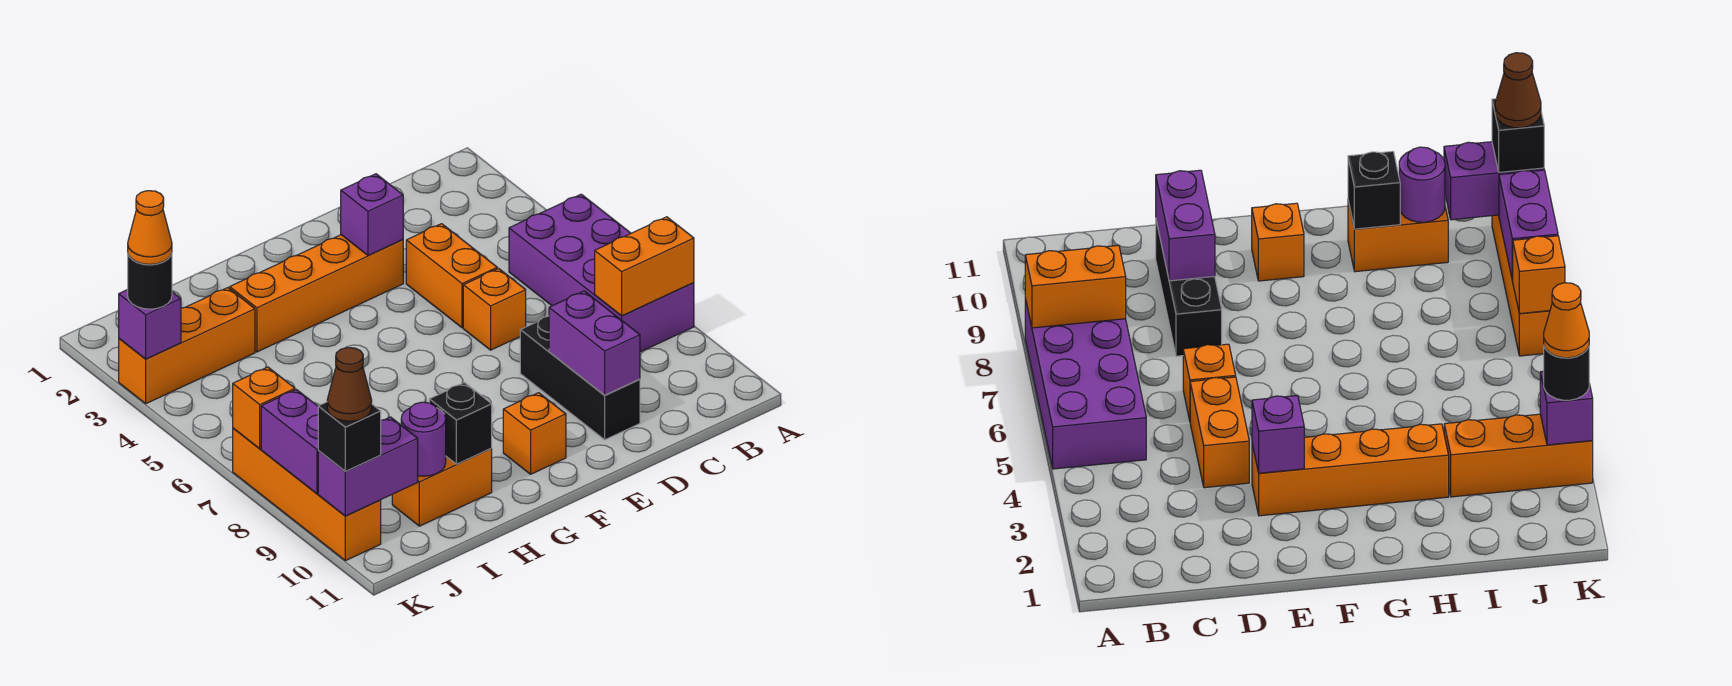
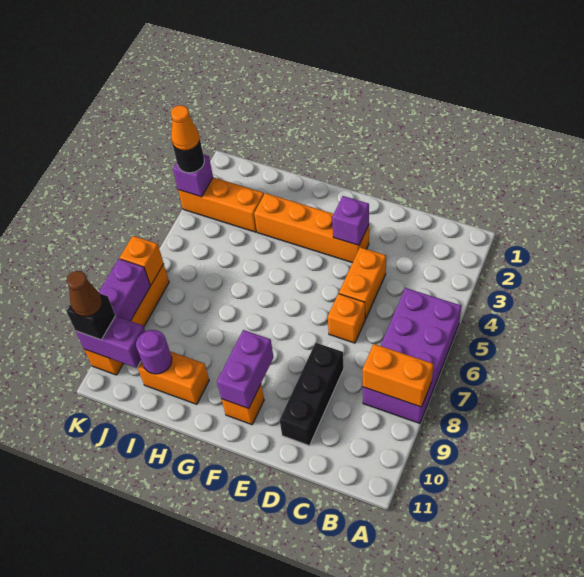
purple brick D9:D10 level 2 -> purple brick F9:F10 level 2
black brick H10 level 2 -> none

